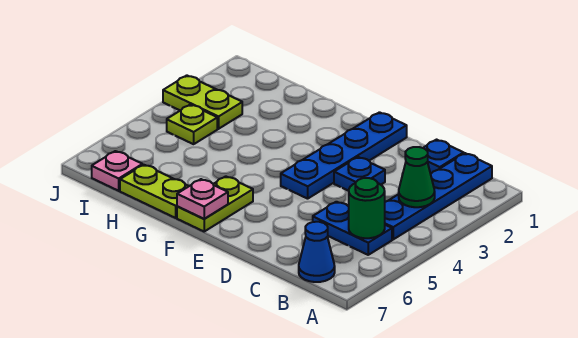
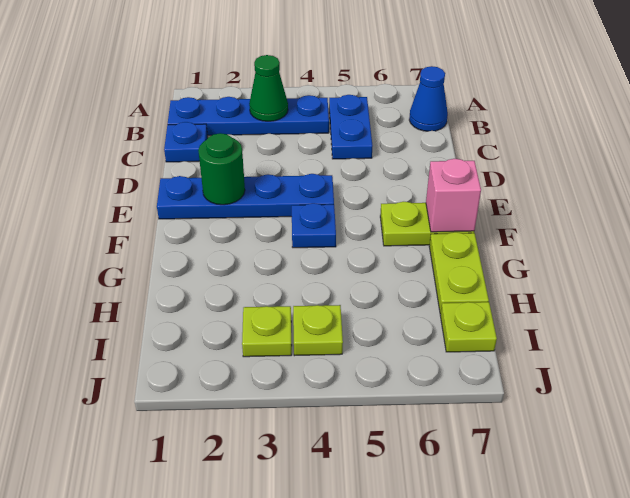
green round brick B5 level 2 -> green round brick E2 level 2
blue plate D3 level 1 -> blue plate F4 level 1
pink plate F7 level 2 -> pink brick F7 level 2
lime plate I3:J3 level 1 -> lime plate I3 level 1
pink plate I7 level 1 -> lime plate I7 level 1

